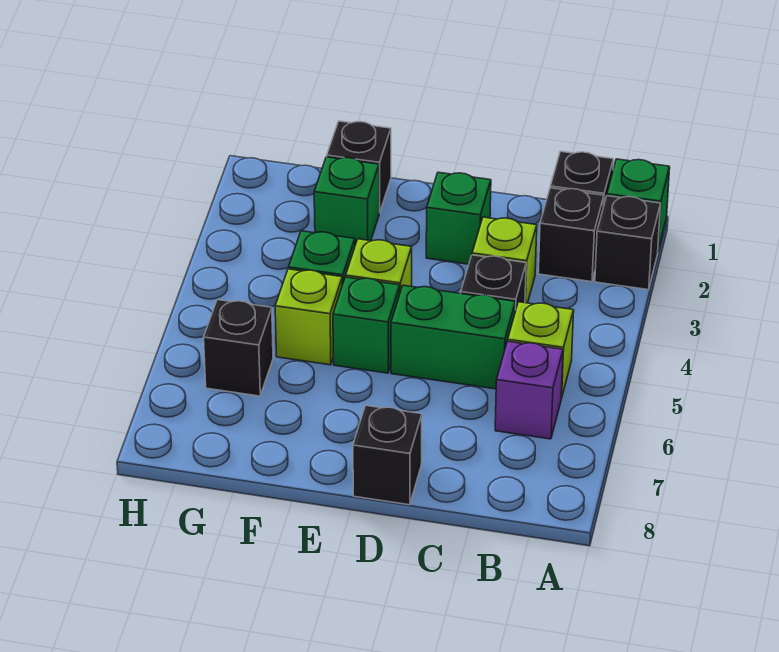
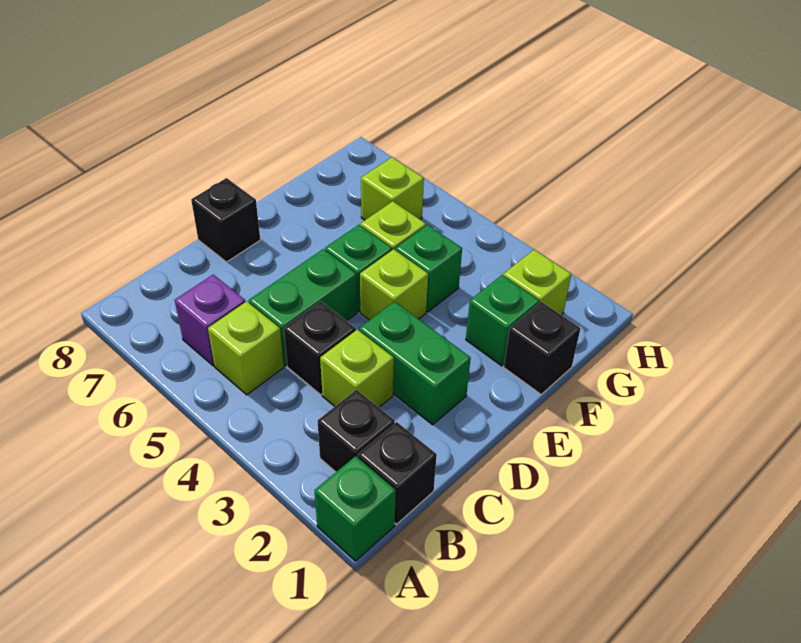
black brick A2 level 1 -> none
green brick D2 level 1 -> green brick D2:D3 level 1
none -> lime brick G2 level 1
black brick G6 level 1 -> lime brick G6 level 1

